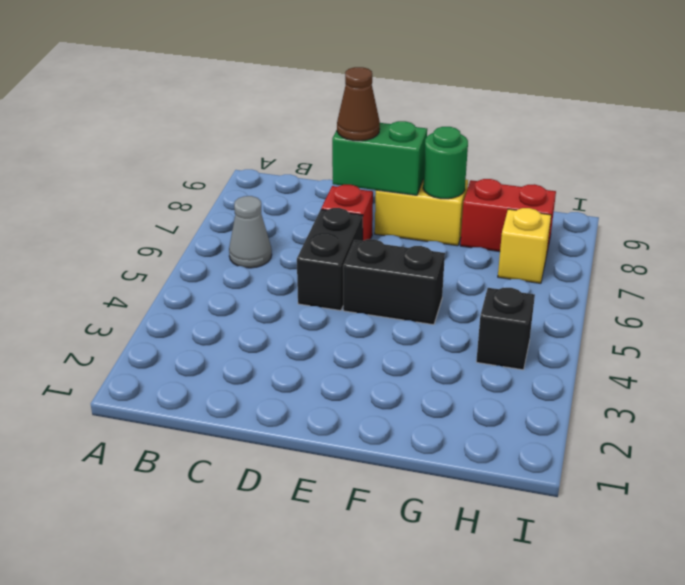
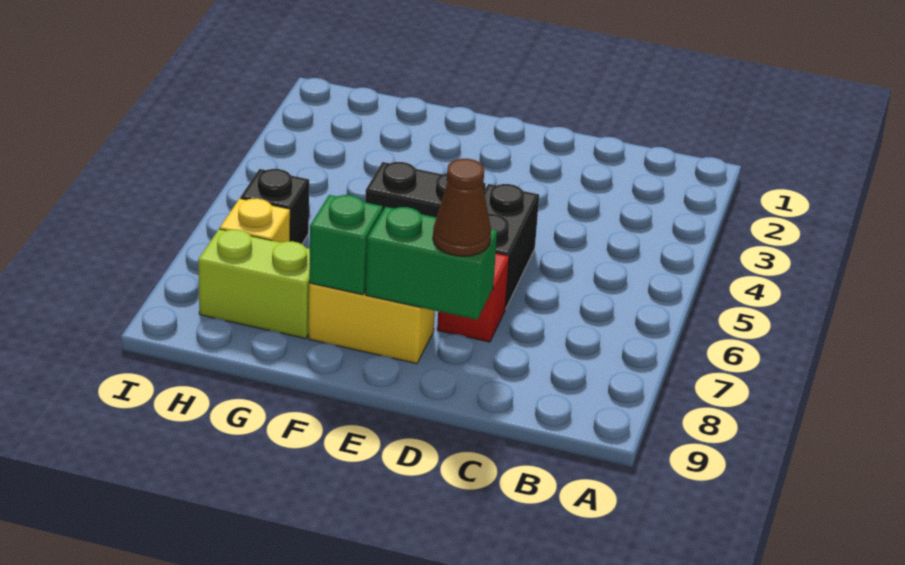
grey cone B6 level 1 -> none
green round brick F8 level 2 -> green brick F8 level 2
red brick G8:H8 level 1 -> lime brick G8:H8 level 1
black brick H4 level 1 -> black brick H6 level 1

